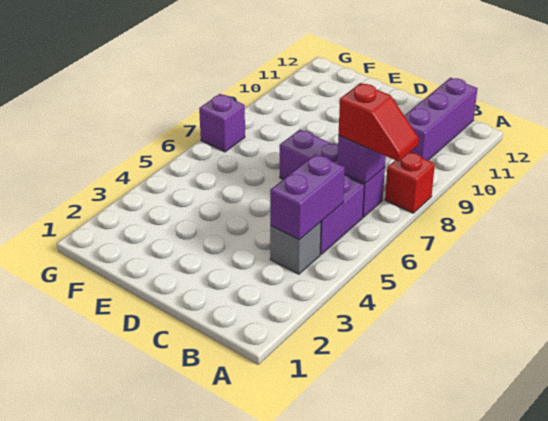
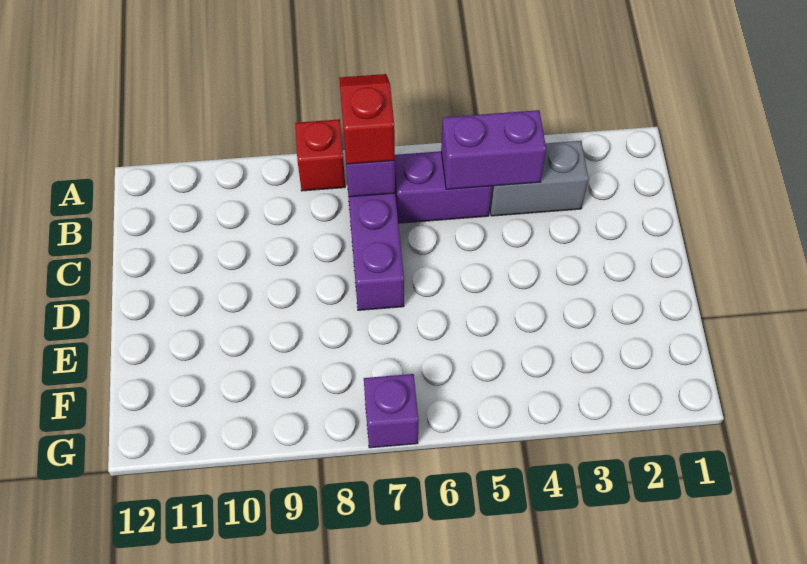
grey brick B4 level 1 -> grey brick B3:B4 level 1
purple brick B10:B12 level 1 -> none

